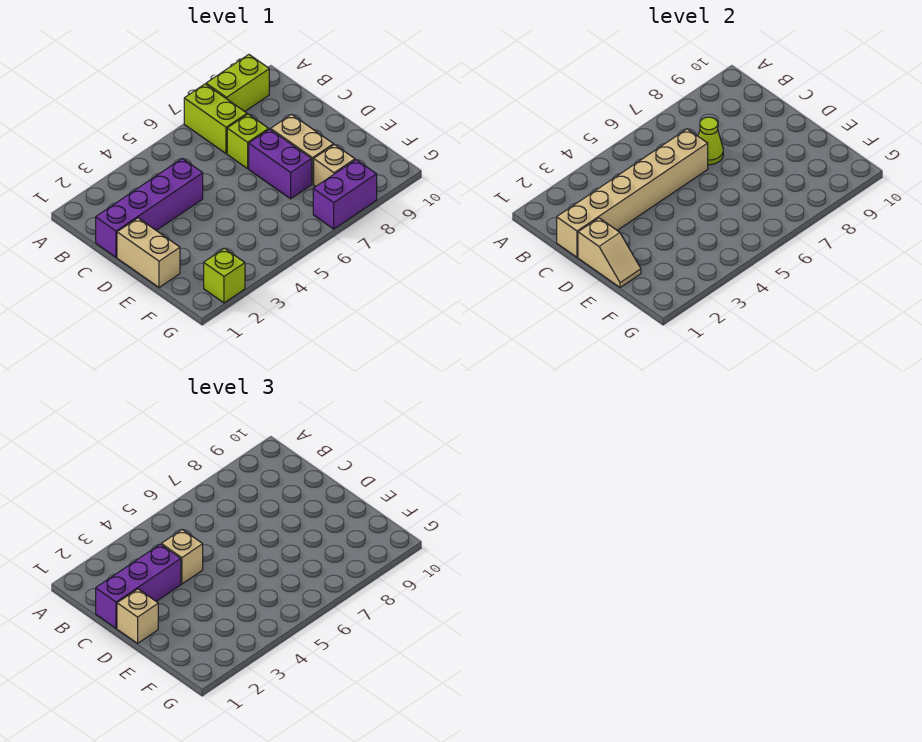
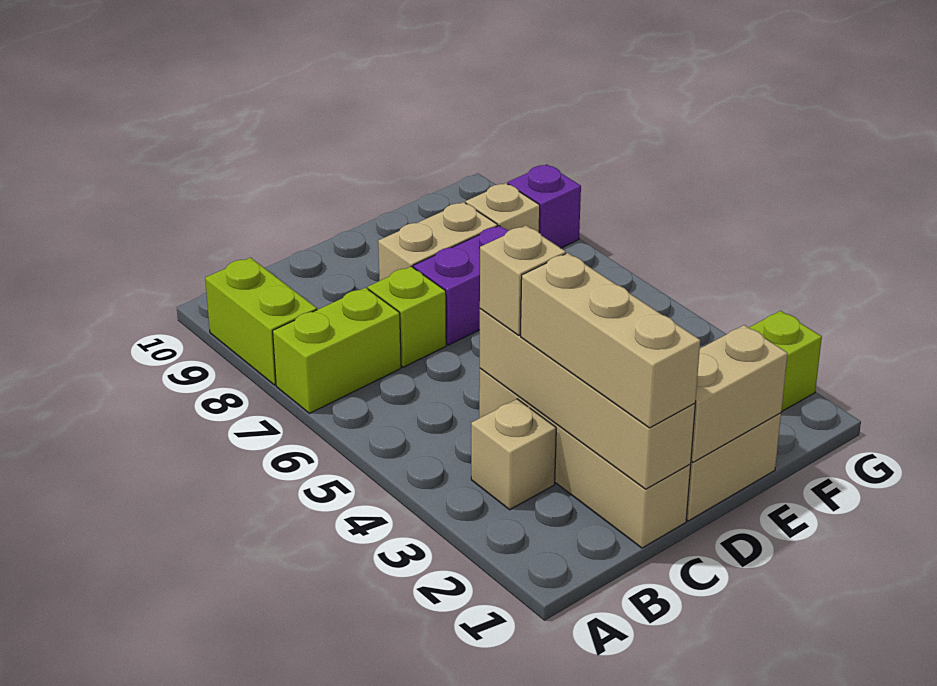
purple brick C1:C4 level 1 -> tan brick C1:C4 level 1
tan brick C1:C6 level 2 -> tan brick C1:C4 level 2
purple brick C1:C3 level 3 -> tan brick C1:C3 level 3
lime cone C7 level 2 -> none
tan slope D1:E1 level 2 top D -> tan brick D1:E1 level 2
tan brick D1 level 3 -> tan brick B3 level 1
purple brick G7:G8 level 1 -> purple brick G8 level 1

